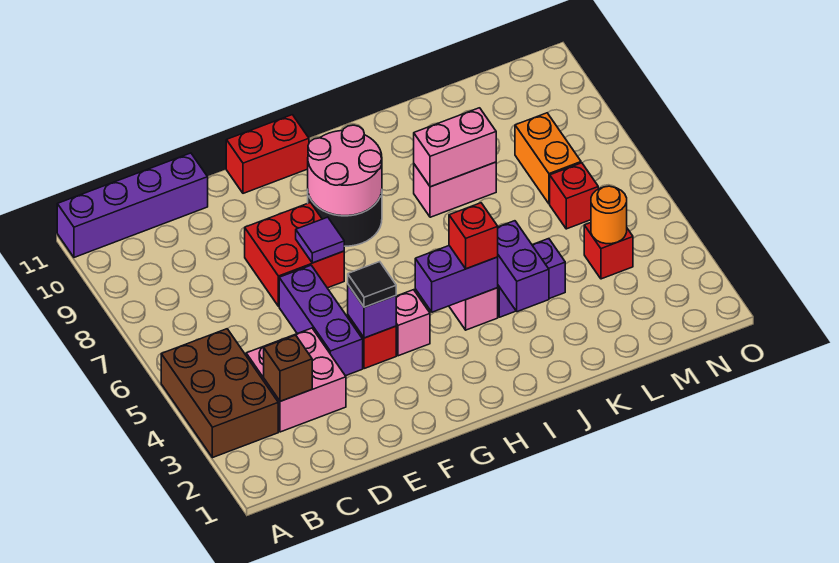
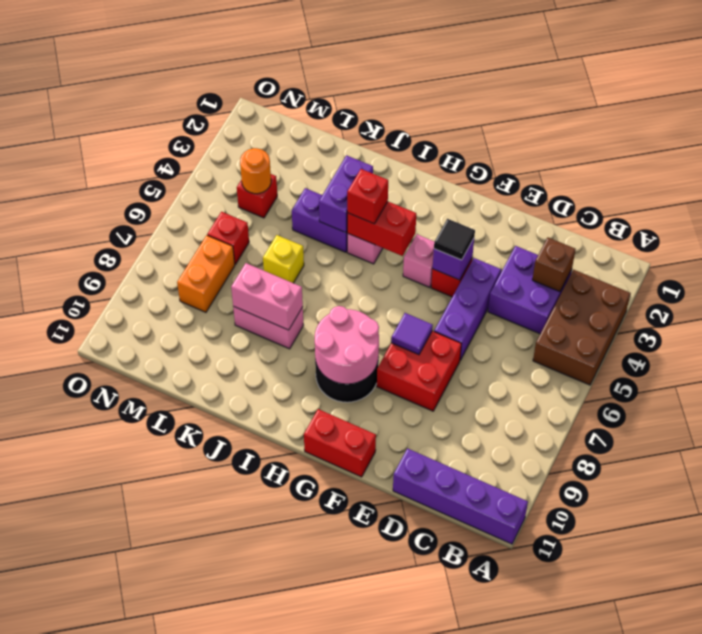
pink brick C3:D4 level 1 -> purple brick C3:D4 level 1
purple brick H4:I4 level 2 -> red brick H4:I4 level 2
none -> yellow brick K6 level 1

